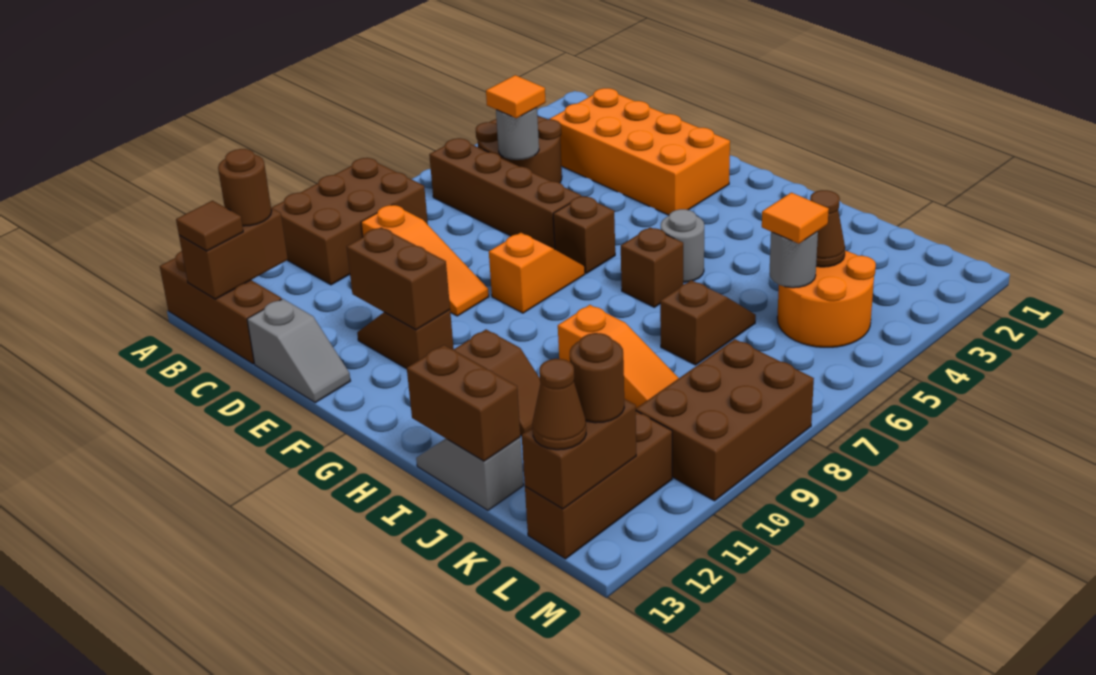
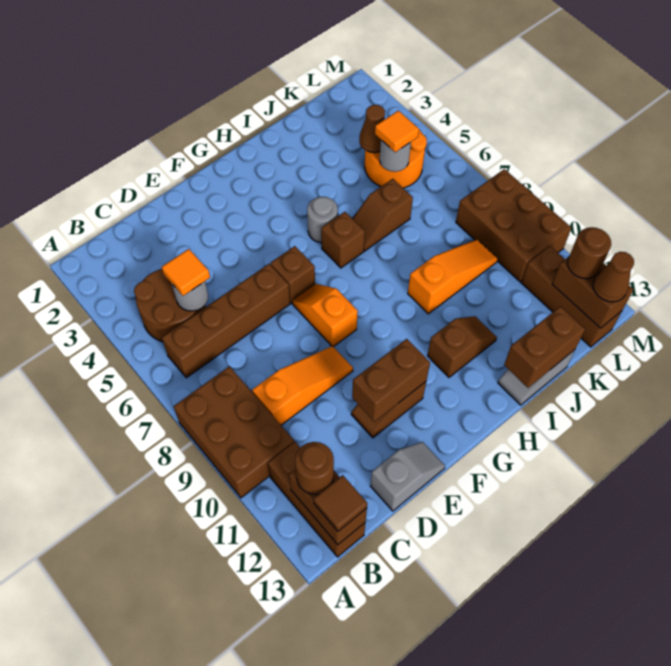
brown brick A13:C13 level 1 -> brown brick B11:B13 level 1
orange brick C2:F3 level 1 -> none
brown slope J6:J7 level 1 top 7 -> brown slope I6:J6 level 1 top J

